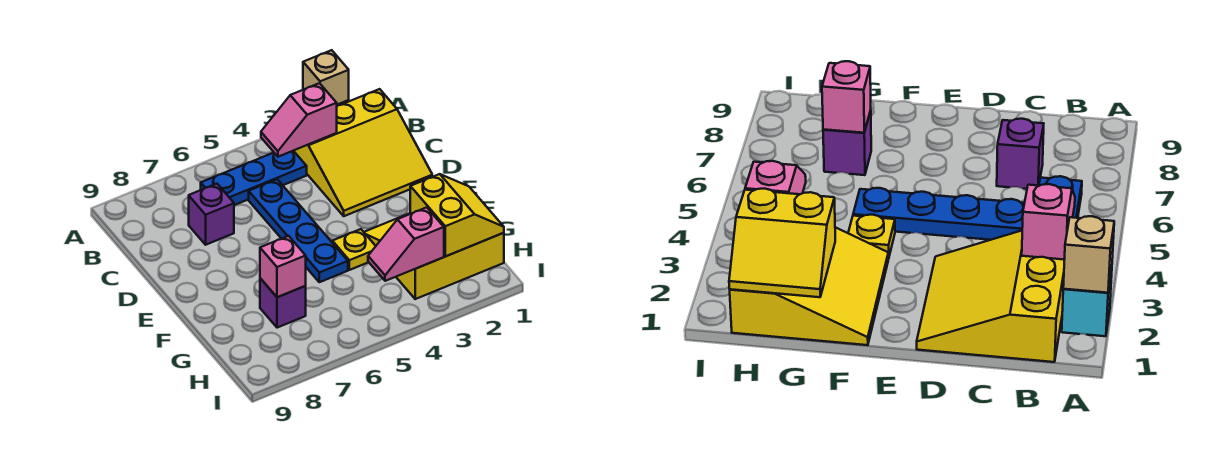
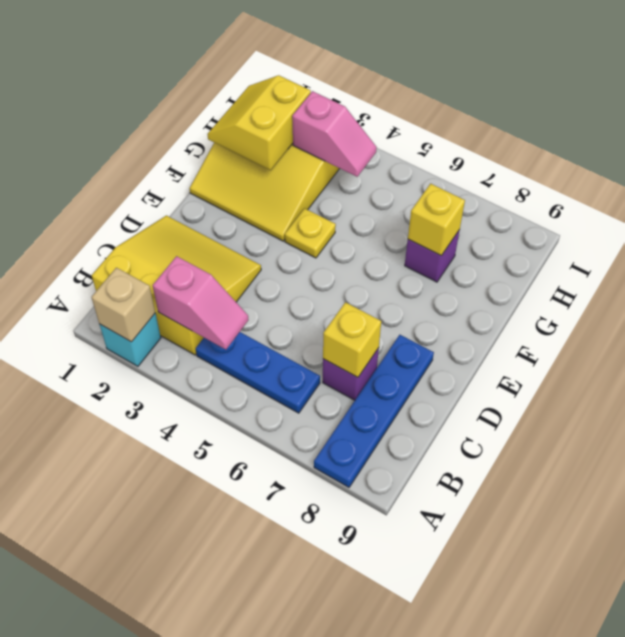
blue plate C5:F5 level 1 -> blue plate A8:D8 level 1
none -> yellow brick C7 level 2
pink brick G7 level 2 -> yellow brick G7 level 2

